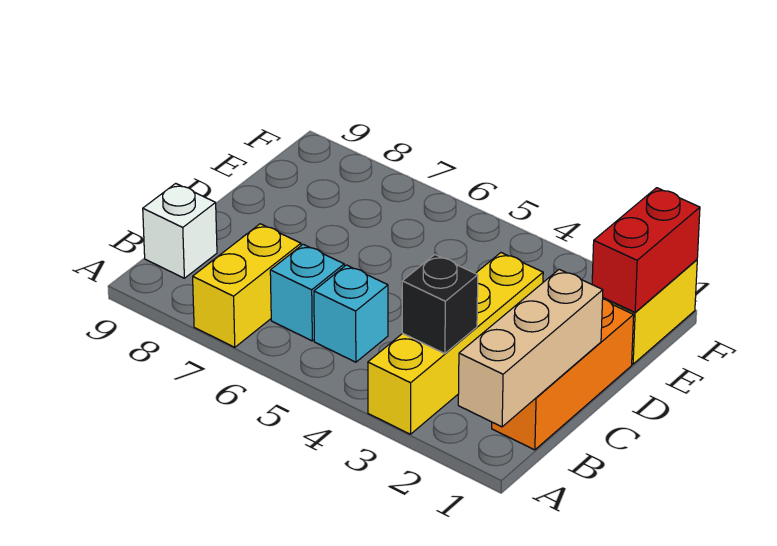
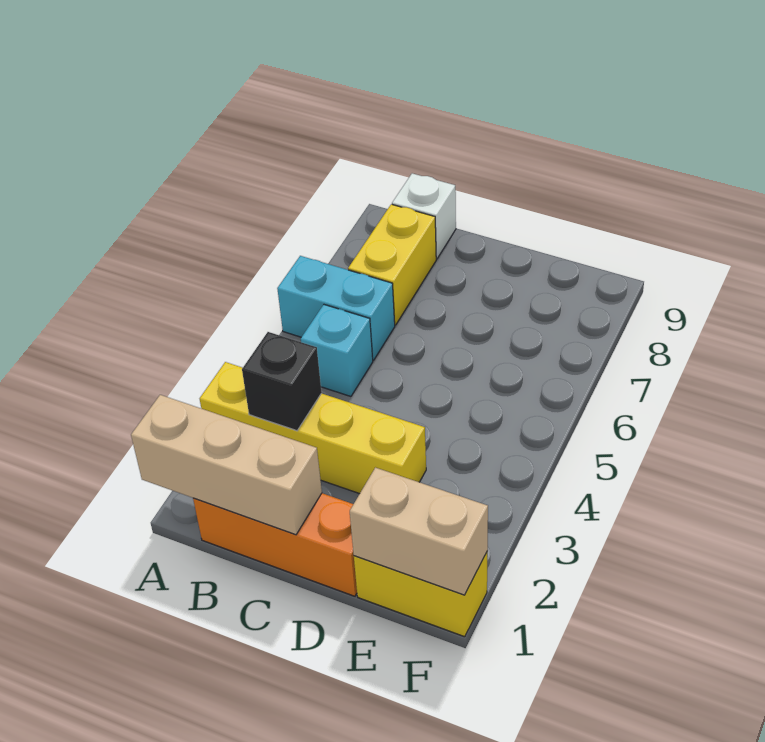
yellow brick A7:B7 level 1 -> yellow brick B7:B8 level 1
cyan brick B6 level 1 -> cyan brick A6:B6 level 1
red brick E1:F1 level 2 -> tan brick E1:F1 level 2

